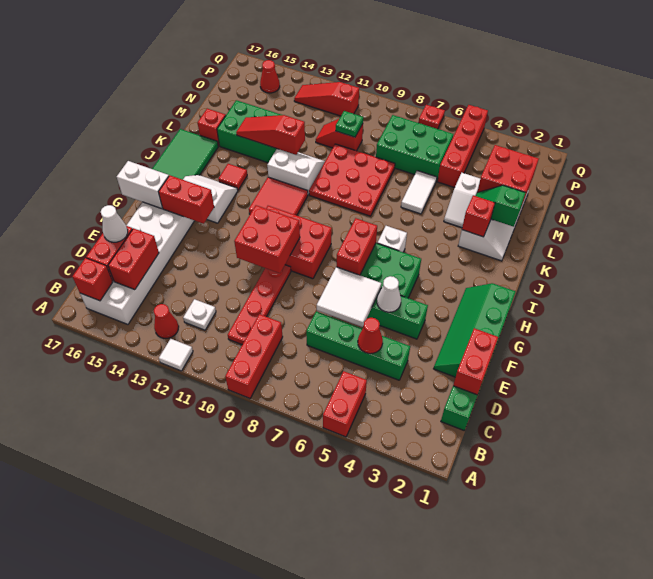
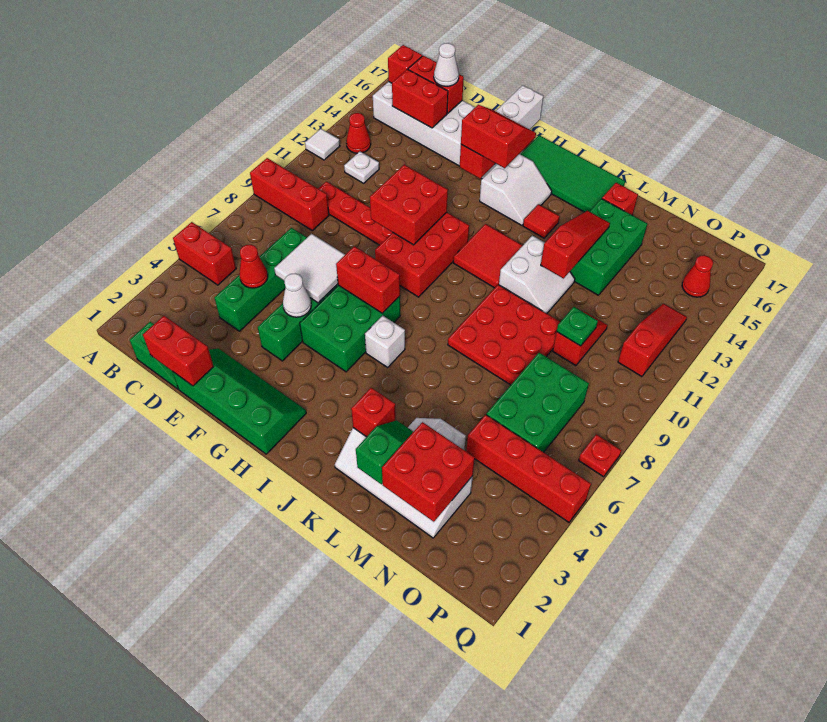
none -> red slope G14:H15 level 3 top 14
white tile L6:M6 level 1 -> none

